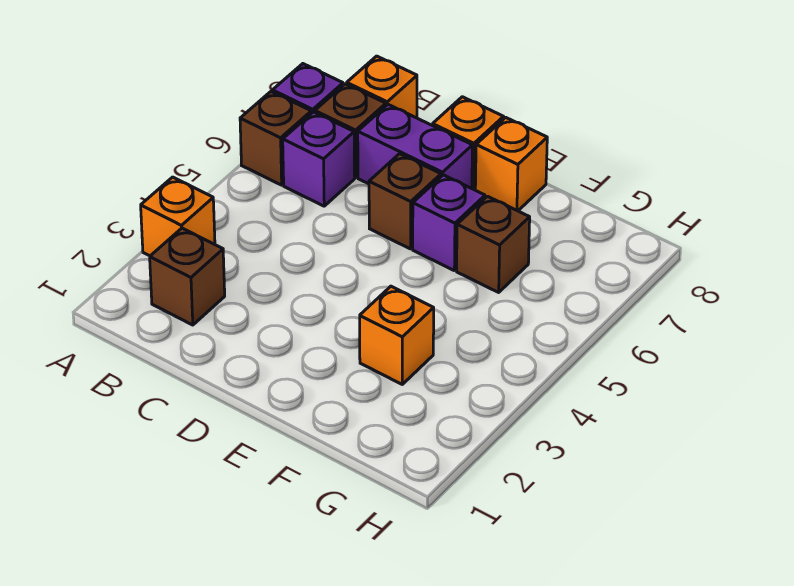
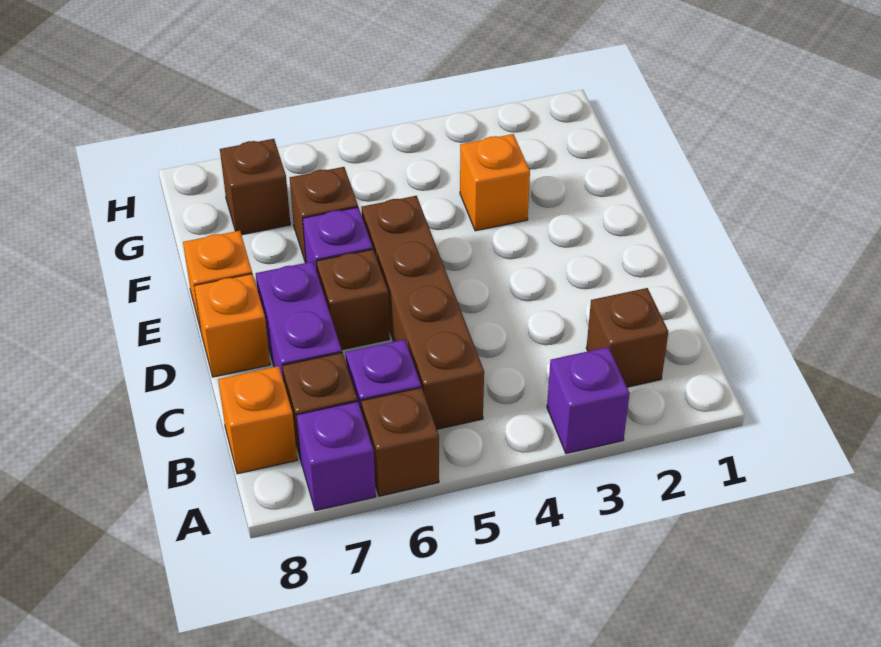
orange brick A3 level 1 -> purple brick A3 level 1
none -> brown brick B5:E5 level 1
none -> brown brick G7 level 1

